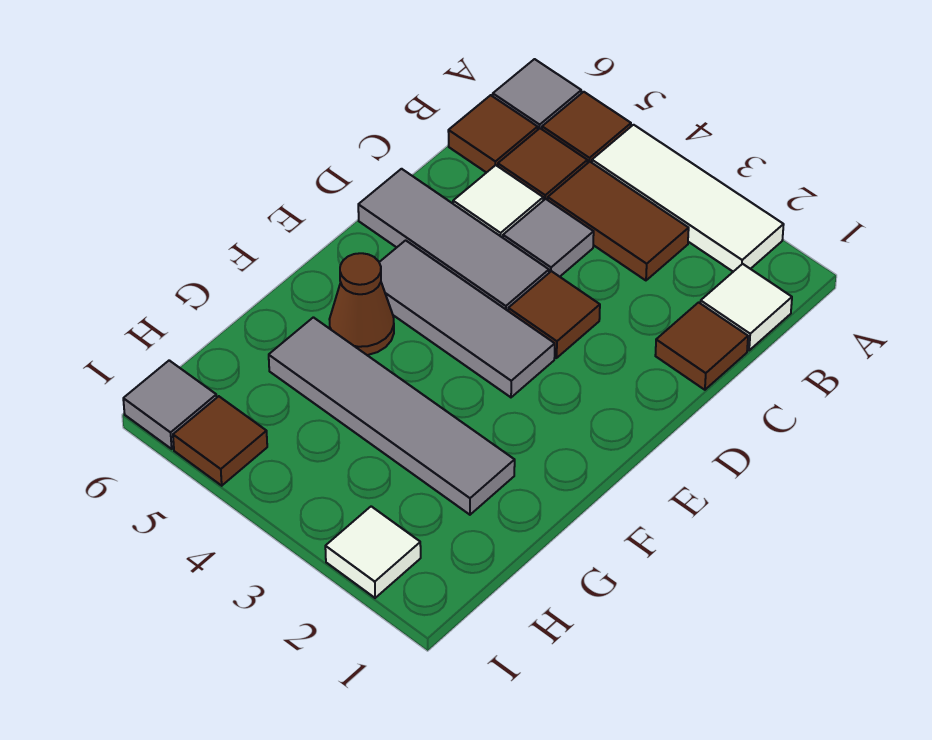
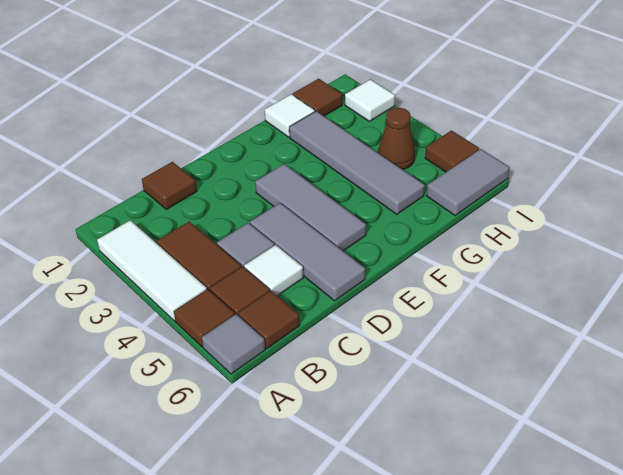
white tile B1 level 1 -> white tile G1 level 1
brown tile D3 level 1 -> brown tile H1 level 1
brown cone F5 level 1 -> brown cone H4 level 1
grey tile I6 level 1 -> grey tile H6:I6 level 1

